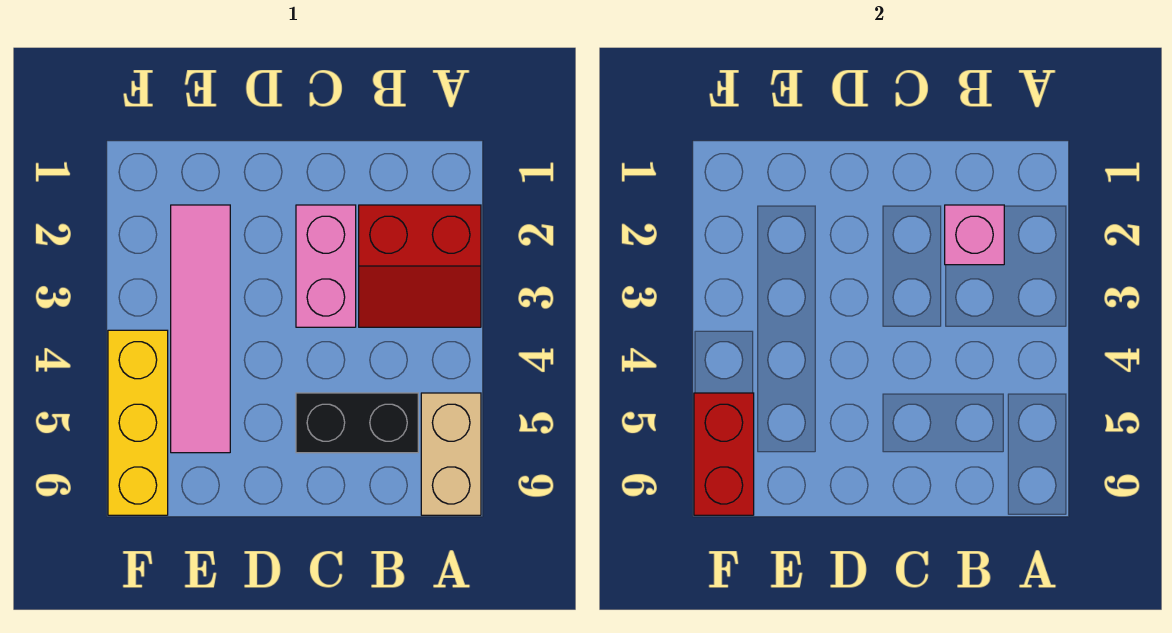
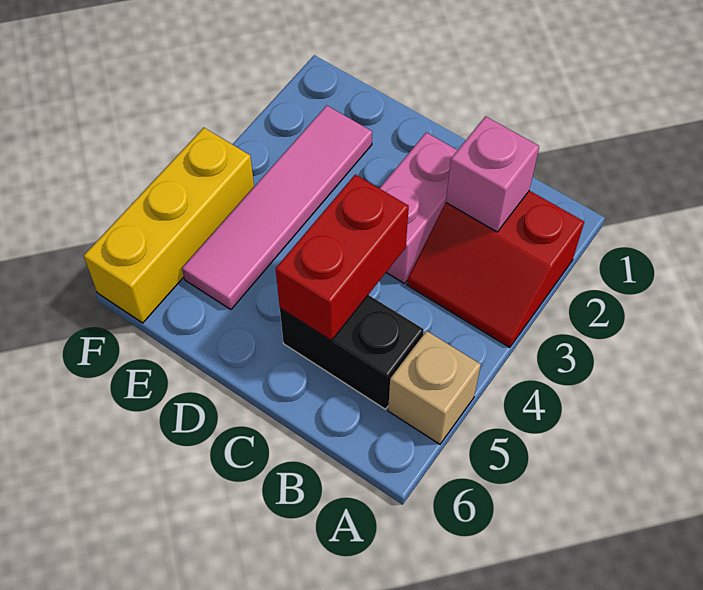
tan brick A5:A6 level 1 -> tan brick A5 level 1
red brick F5:F6 level 2 -> red brick C4:C5 level 2

